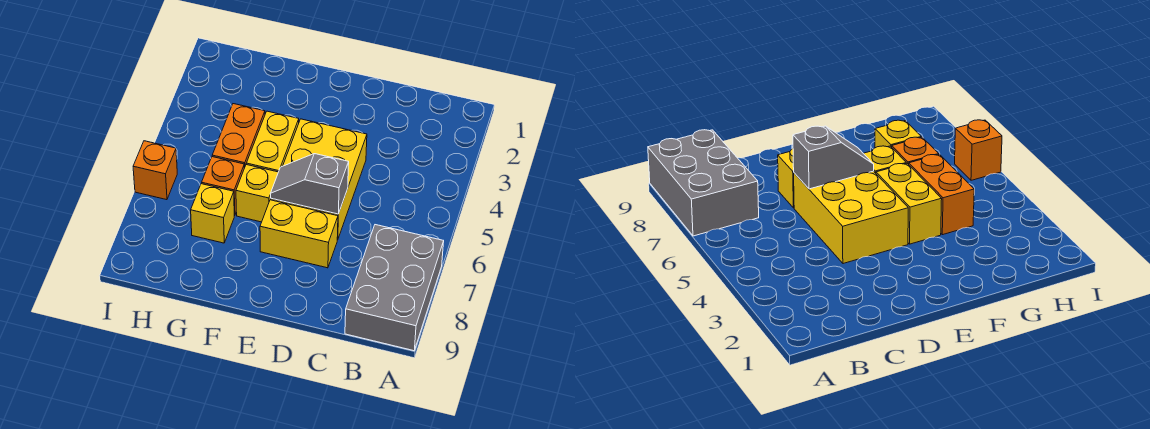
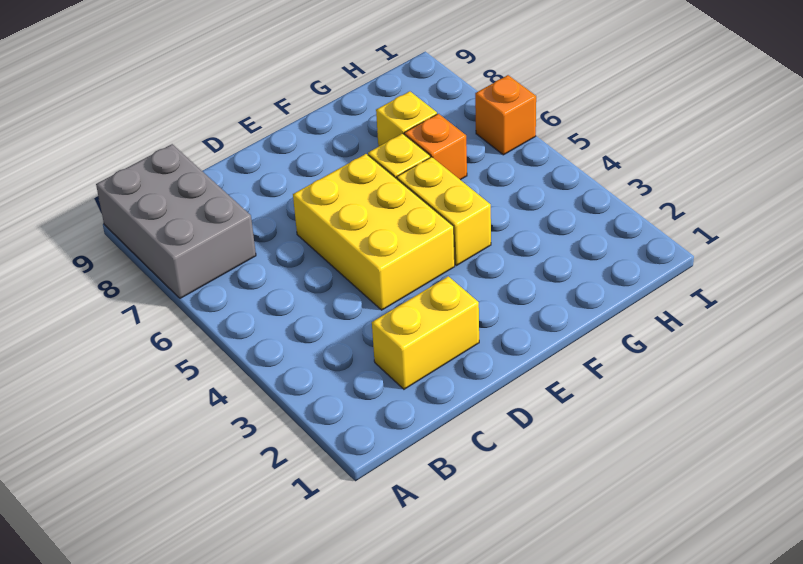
grey slope D6:E6 level 2 top D -> none
yellow brick D7:E7 level 1 -> yellow brick C2:D2 level 1
orange brick G4:G5 level 1 -> none

